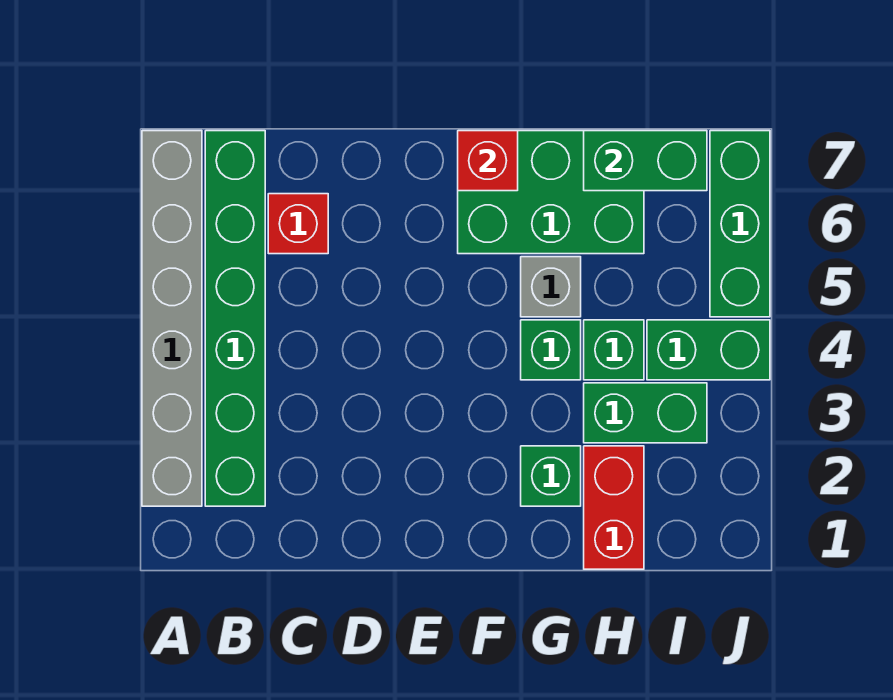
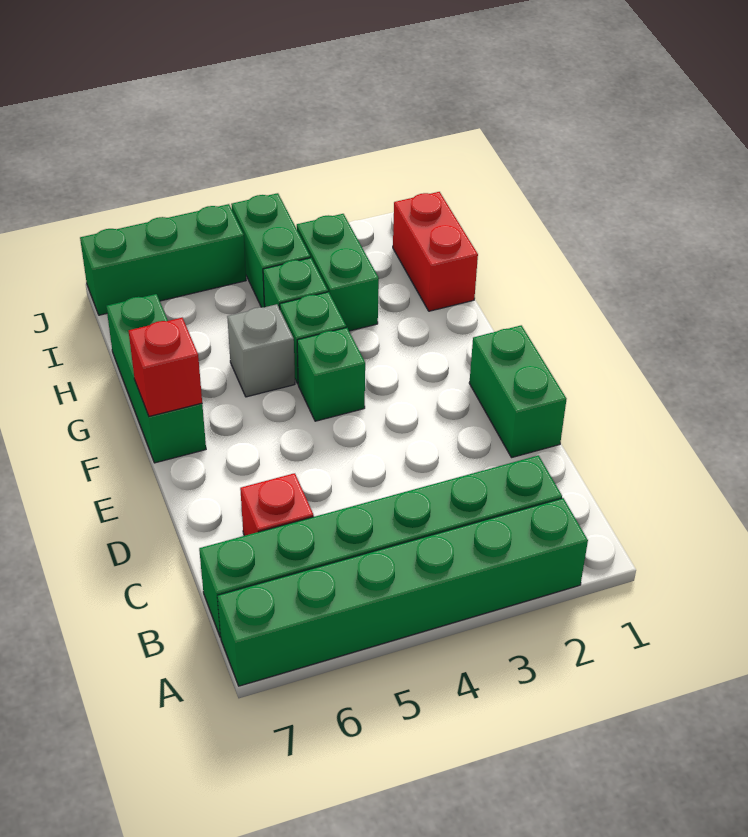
grey brick A2:A7 level 1 -> green brick A2:A7 level 1
green brick F6:H7 level 1 -> green brick F7:H7 level 1
green brick G2 level 1 -> green brick F4 level 1
red brick H1:H2 level 1 -> red brick H1:I1 level 1
green brick H7:I7 level 2 -> green brick D1:E1 level 1

